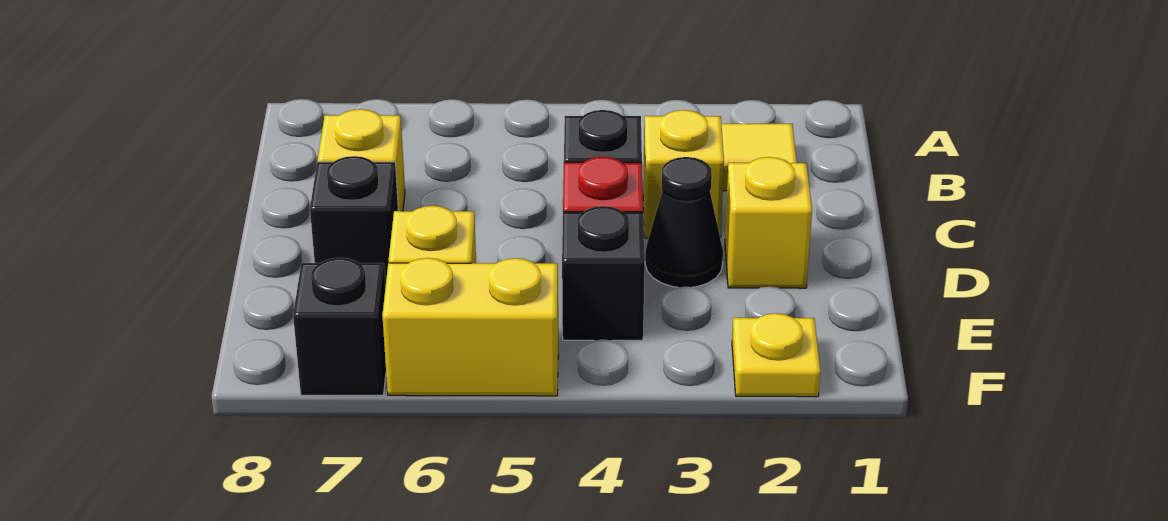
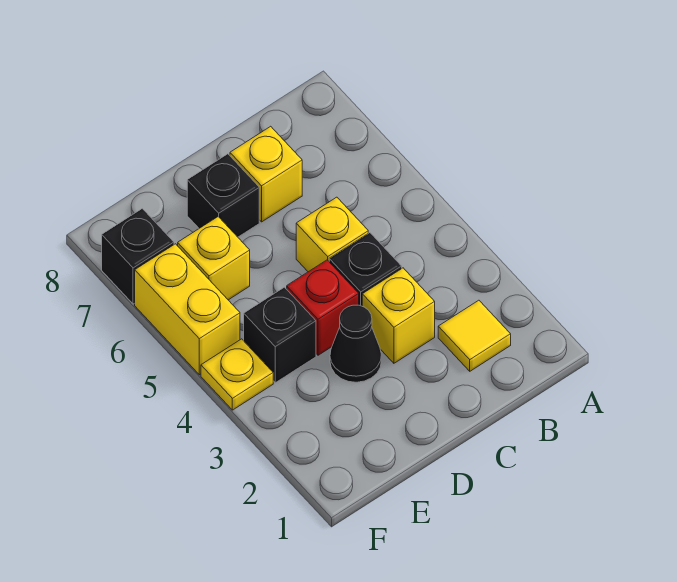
yellow brick D2 level 1 -> yellow brick C5 level 1
yellow plate F2 level 1 -> yellow plate F4 level 1

